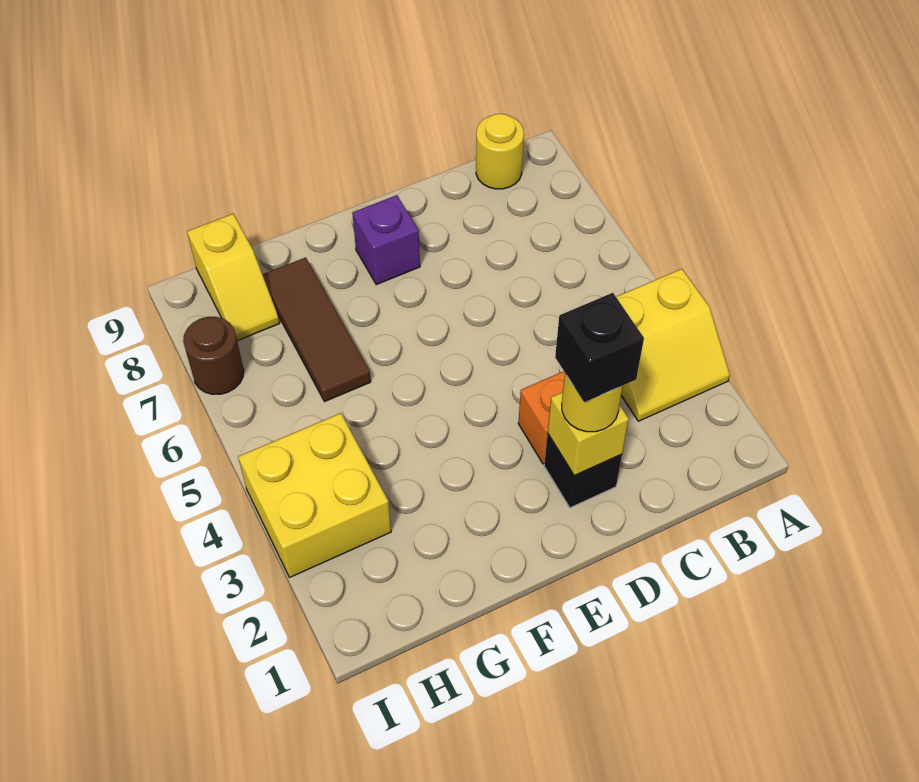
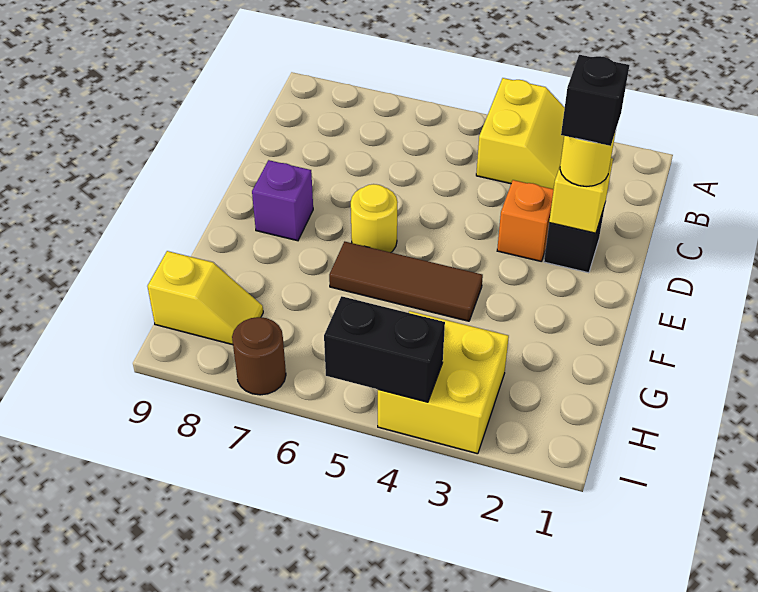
yellow round brick B9 level 1 -> yellow round brick E6 level 1
brown tile G6:G8 level 1 -> brown tile F4:F6 level 1
none -> black brick I4:I5 level 2

